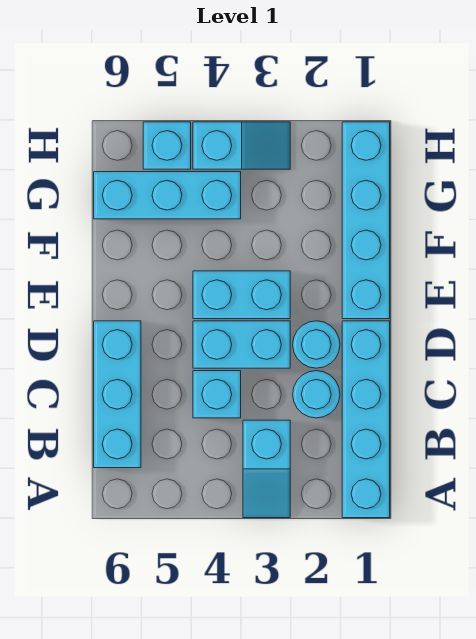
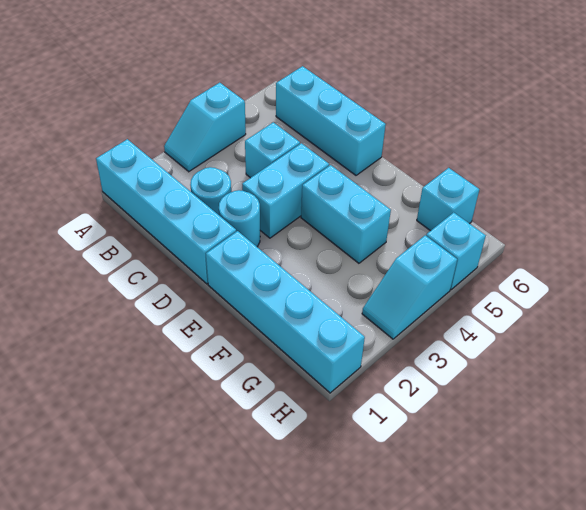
cyan slope A3:B3 level 1 top B -> cyan slope A3:A4 level 1 top 4
cyan brick E3:E4 level 1 -> cyan brick E4:F4 level 1
cyan brick G4:G6 level 1 -> cyan brick G6 level 1

